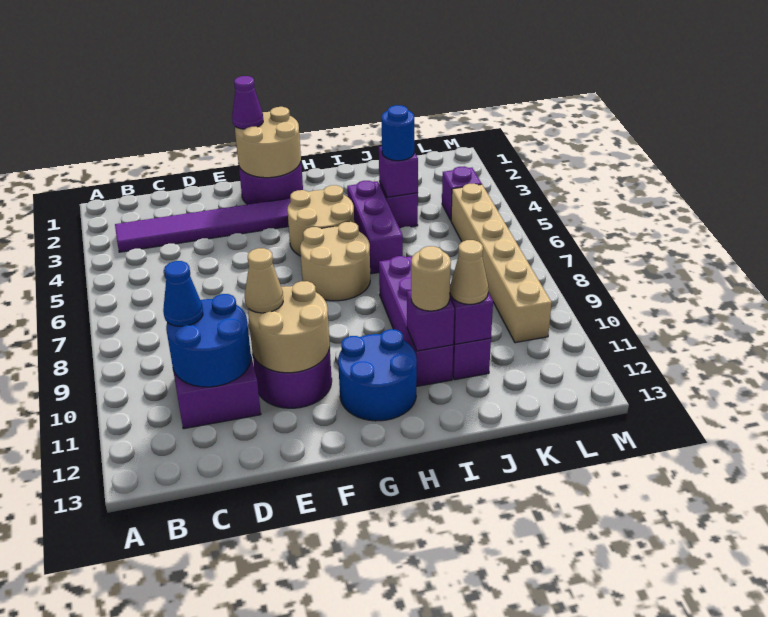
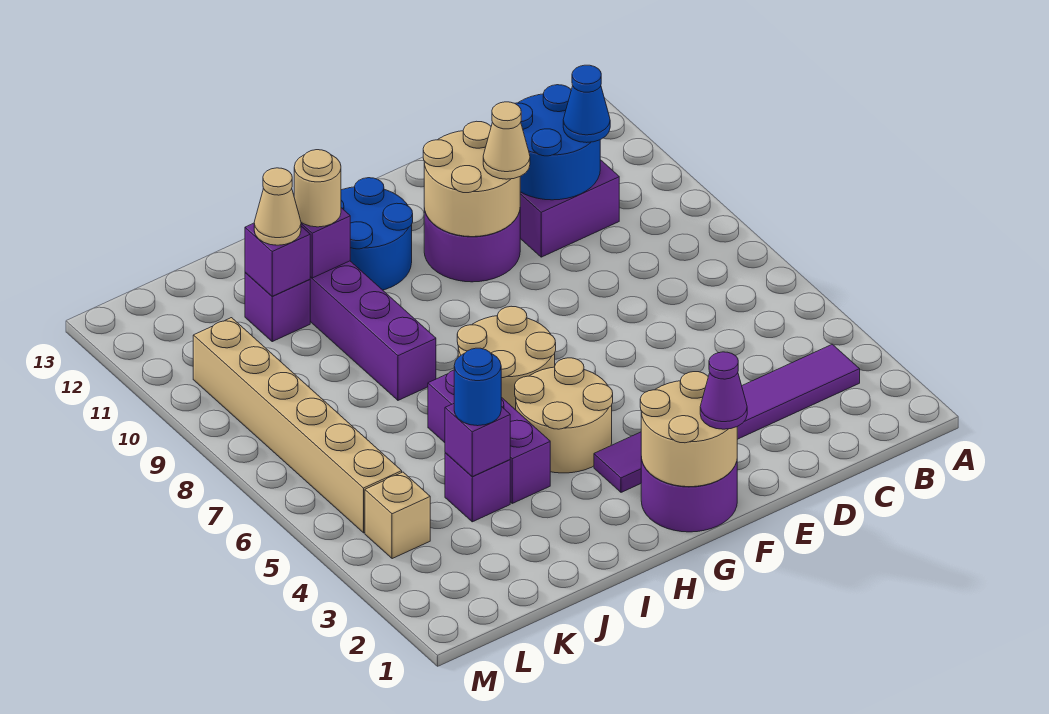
purple brick L4 level 1 -> tan brick L4 level 1

